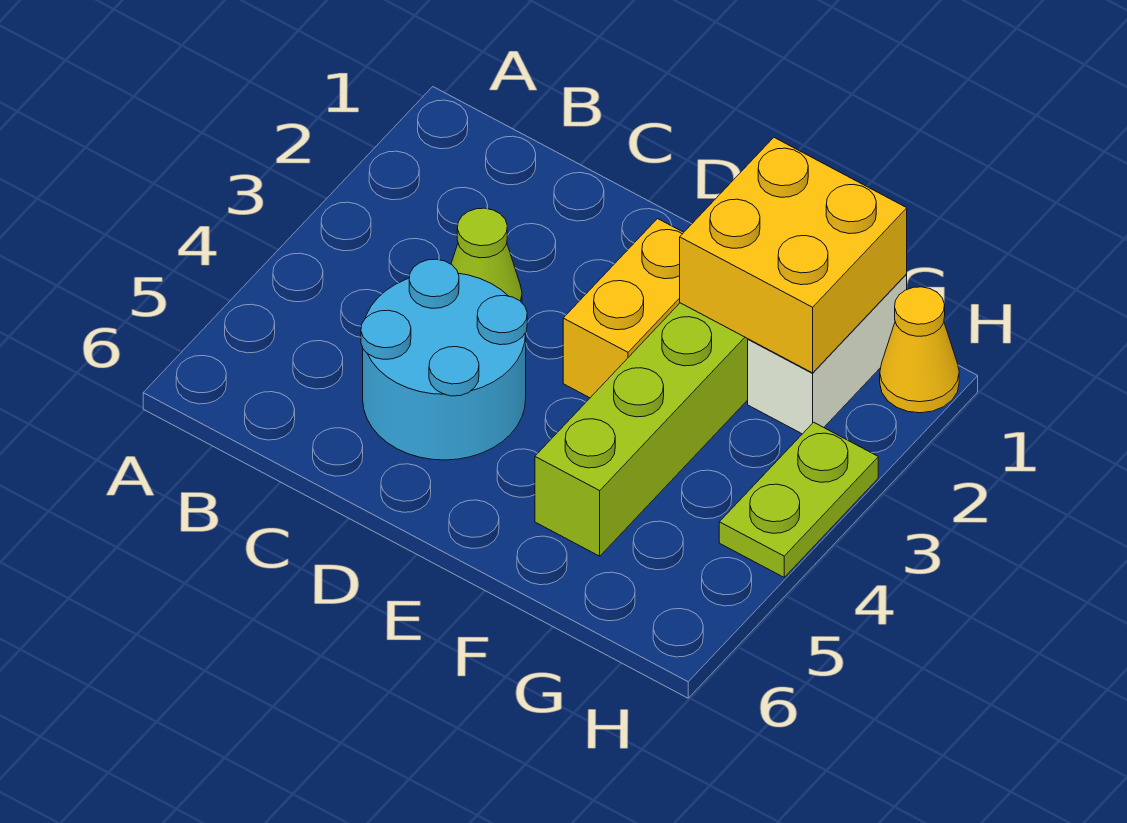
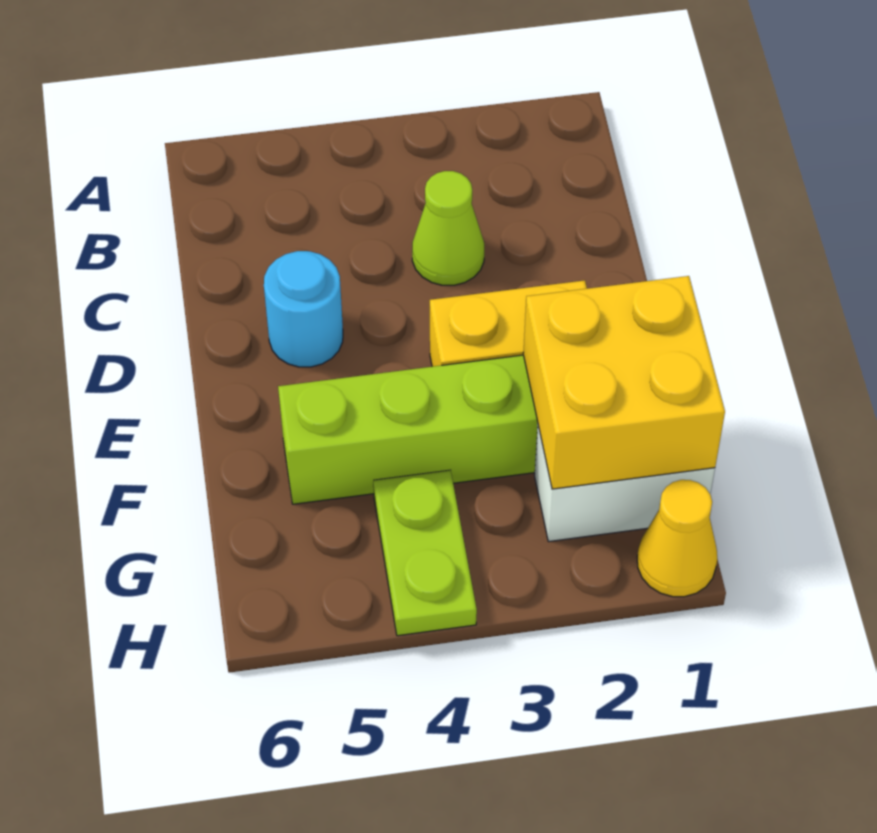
cyan round brick C4:D5 level 1 -> cyan round brick D5 level 1
lime plate H3:H4 level 1 -> lime plate G4:H4 level 1

